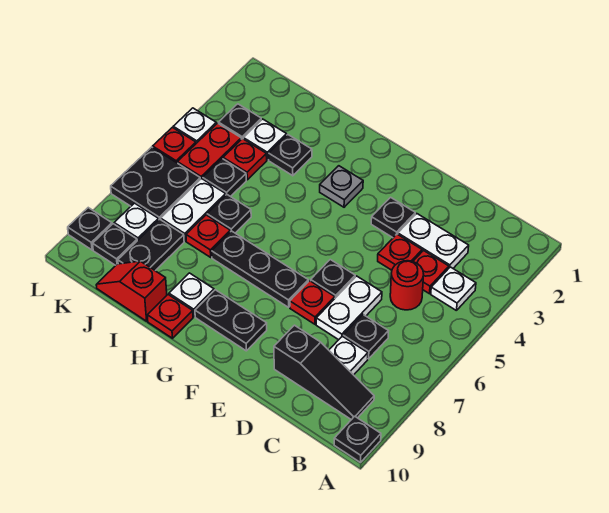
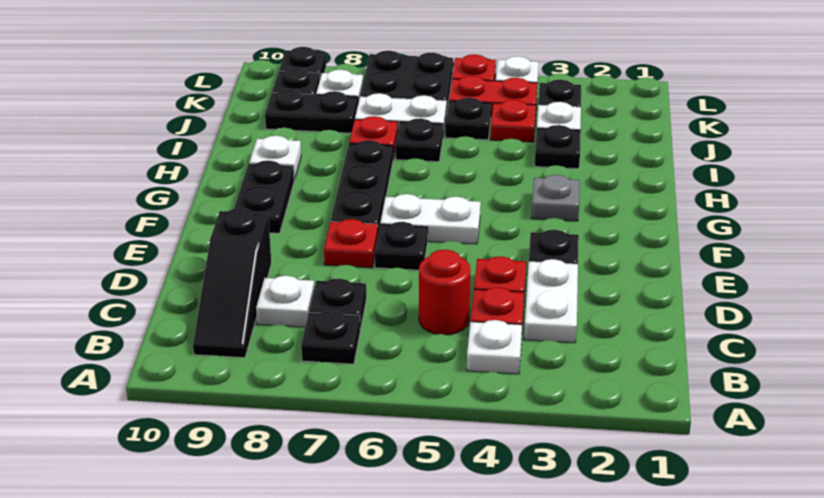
black plate A10 level 1 -> black plate B7 level 1
white plate D6:D7 level 1 -> white plate F5:F6 level 1
red plate H10 level 1 -> none
red slope I10:J10 level 1 top I -> none

